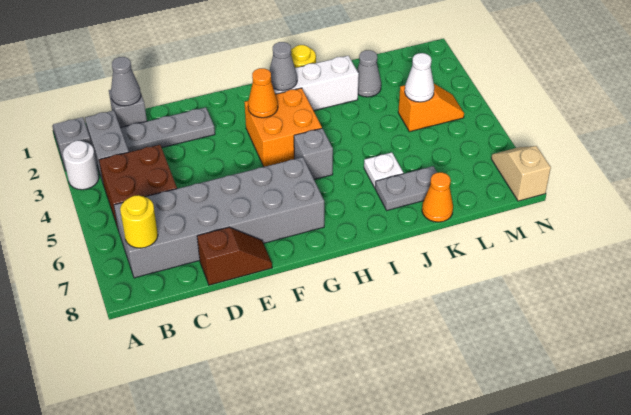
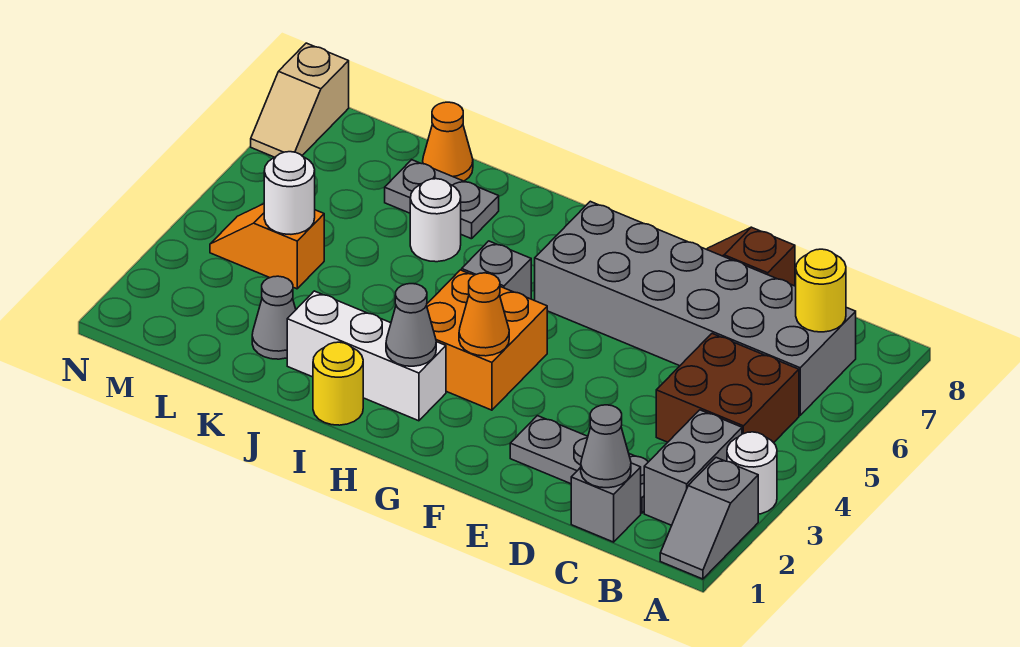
white plate J6 level 1 -> white round brick J6 level 1
white cone L4 level 2 -> white round brick L4 level 2

